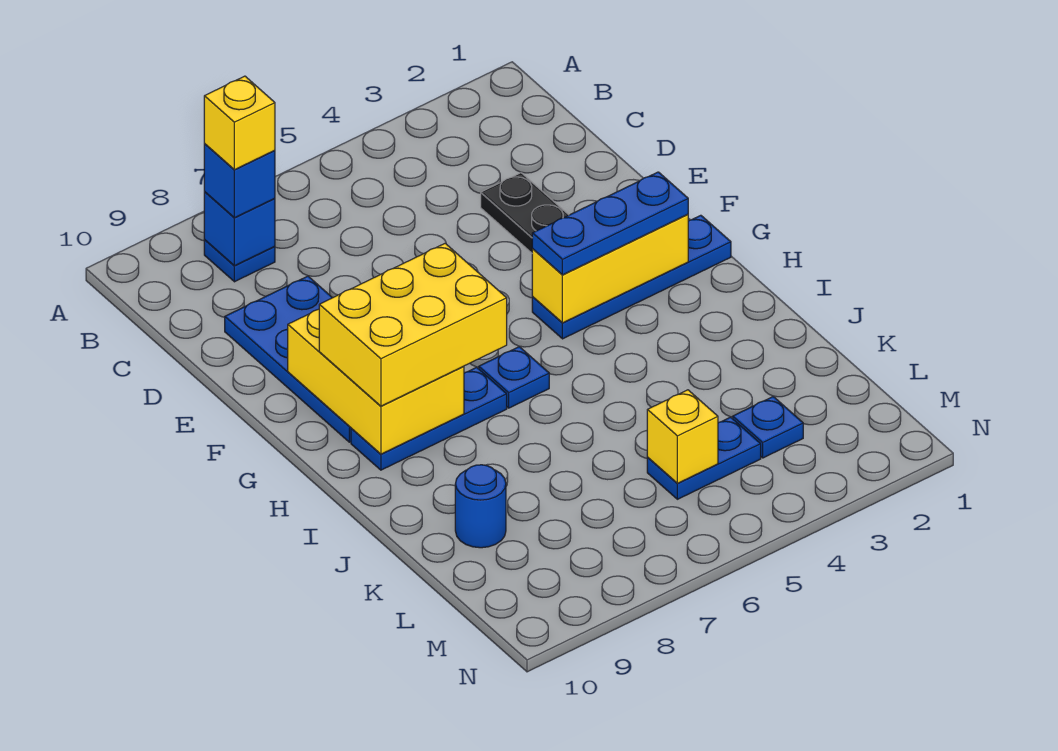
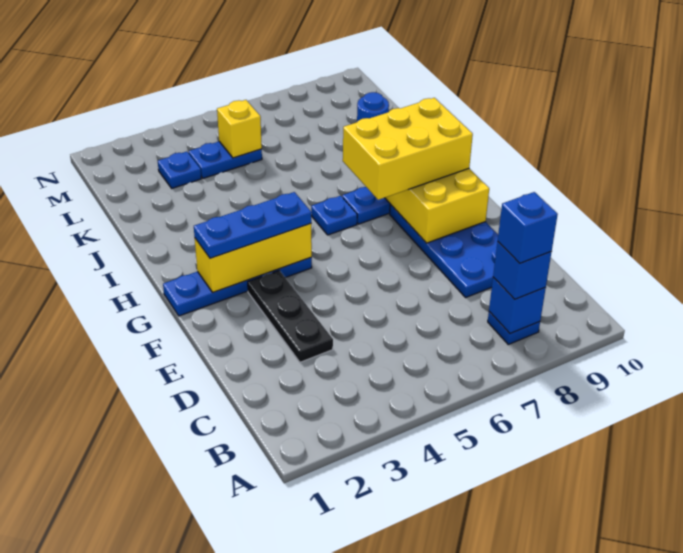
yellow brick B8 level 4 -> blue brick B8 level 4

